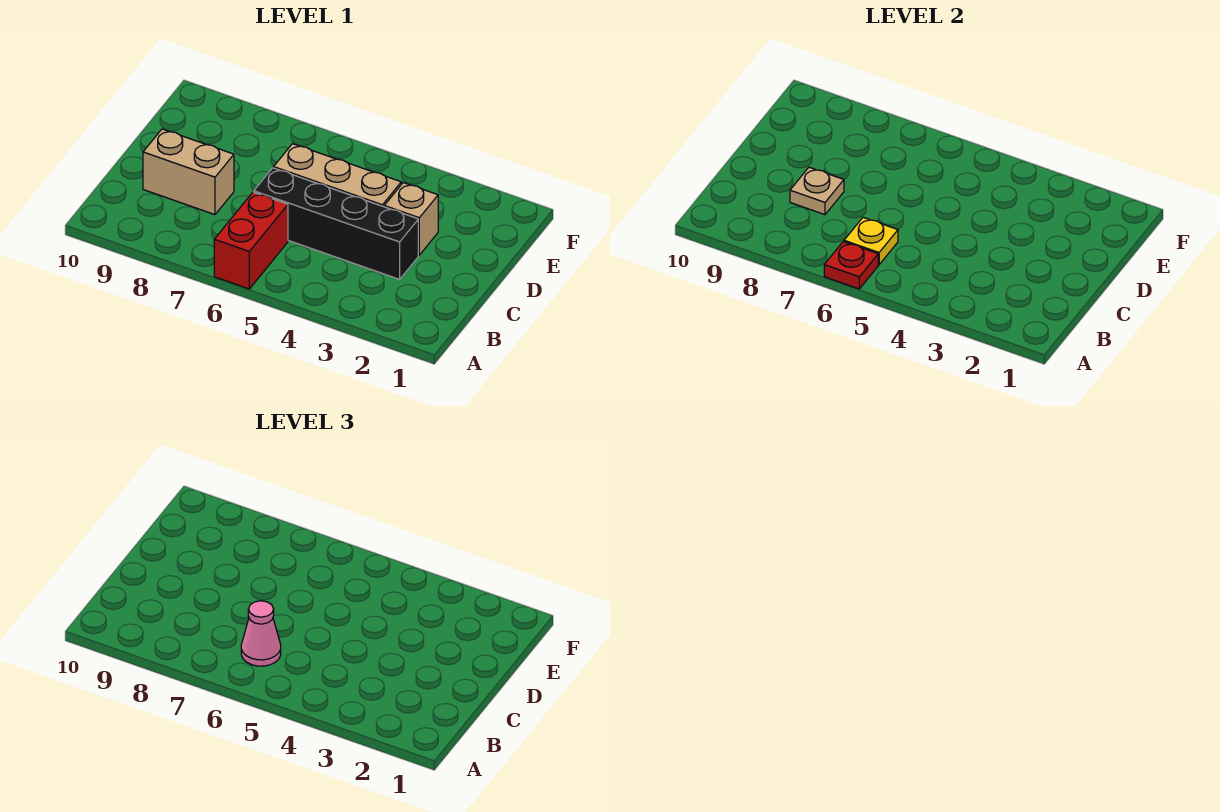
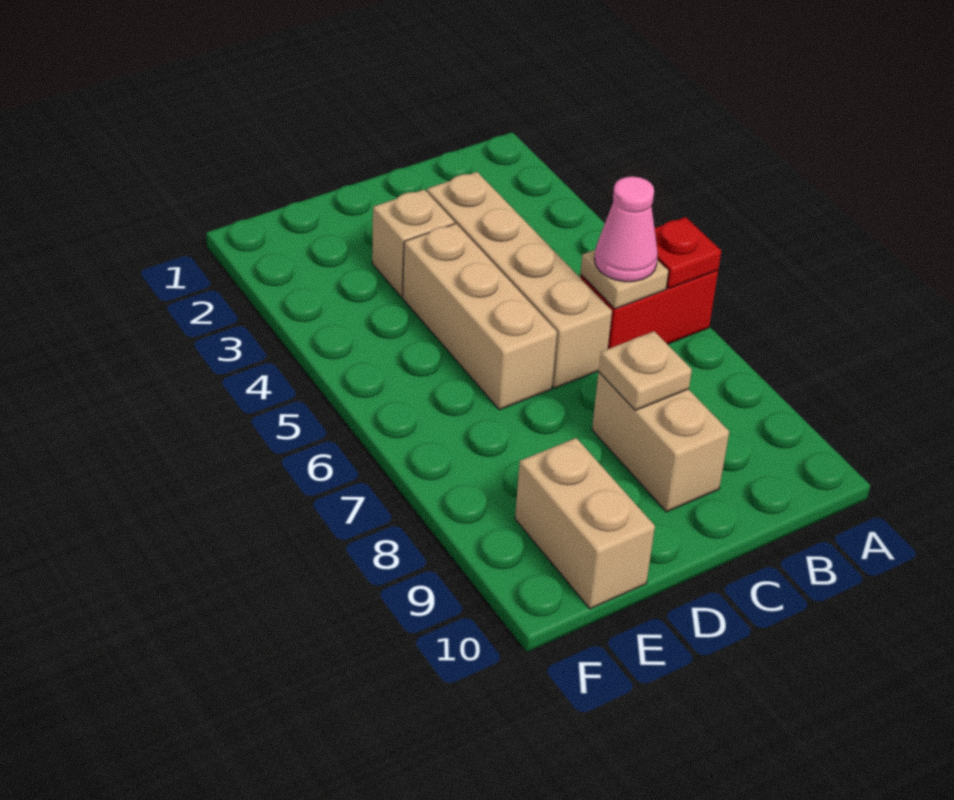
yellow plate B6 level 2 -> tan plate B6 level 2
black brick C3:C6 level 1 -> tan brick C3:C6 level 1
none -> tan brick E9:E10 level 1

